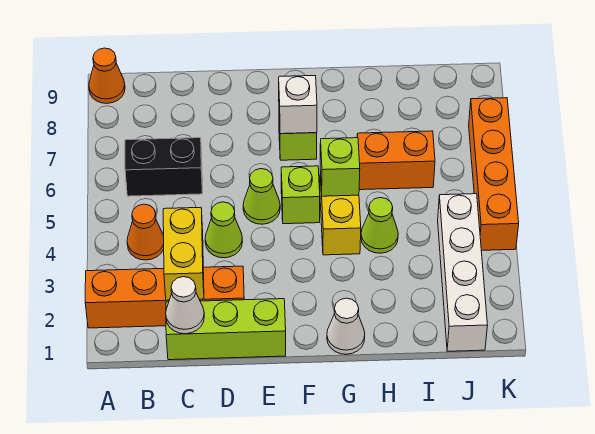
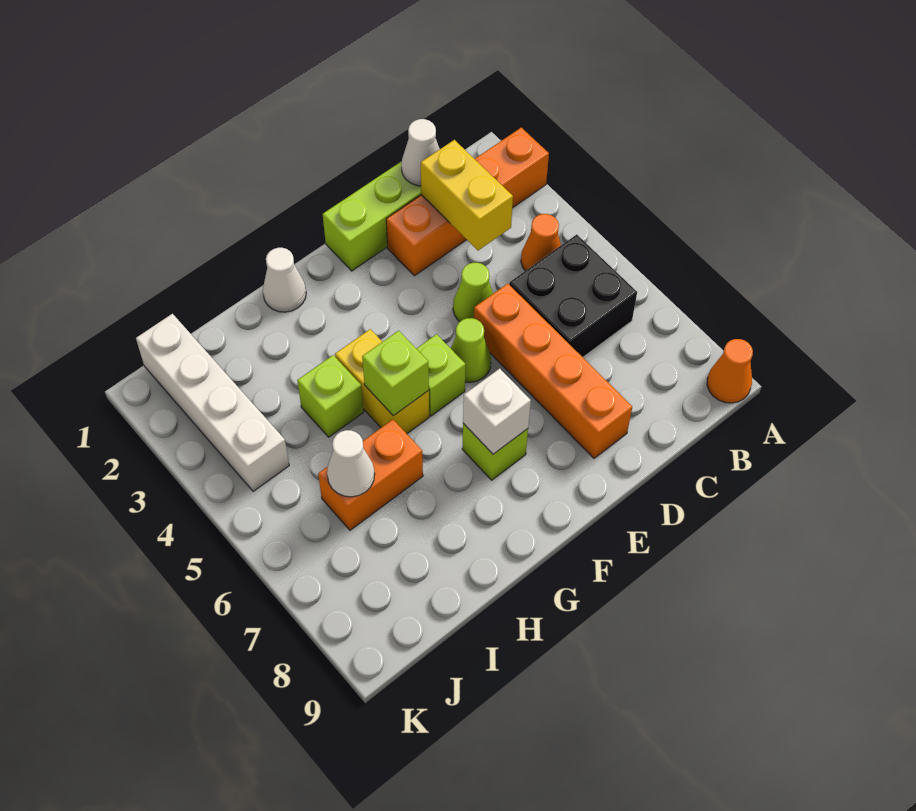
black brick B6:C6 level 1 -> black brick B5:C6 level 1
lime cone H4 level 1 -> lime brick H4 level 1
none -> white cone I6 level 2
orange brick K4:K7 level 1 -> orange brick D5:D8 level 1

